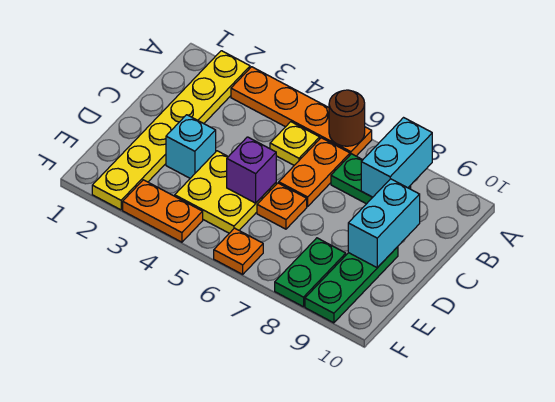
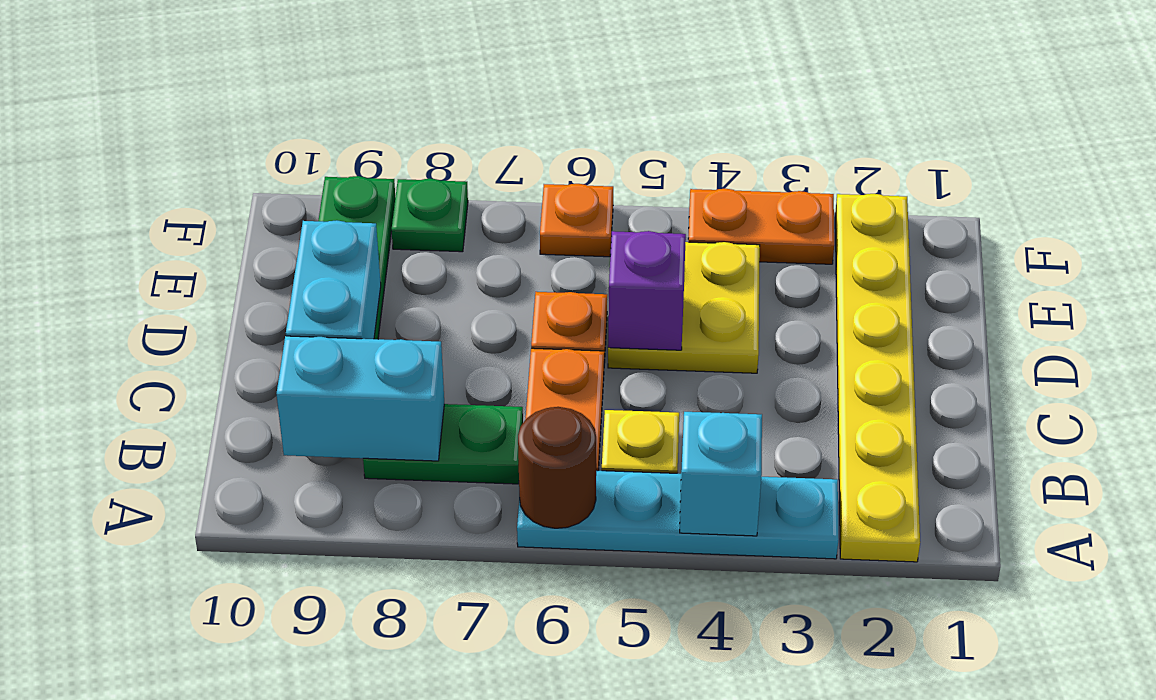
orange plate A3:A6 level 1 -> cyan plate A3:A6 level 1
cyan brick A8:B8 level 2 -> cyan brick B8:B9 level 2
cyan brick D3 level 1 -> cyan brick A4 level 2
green plate E8:F8 level 1 -> green plate F8 level 1

